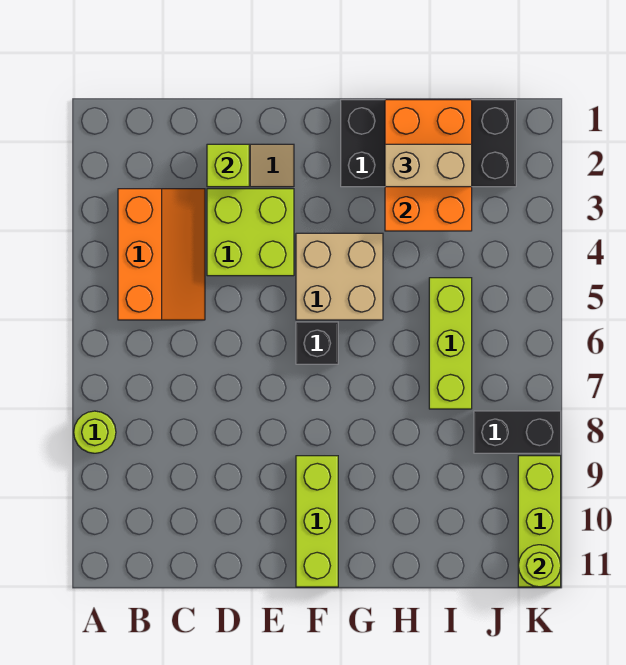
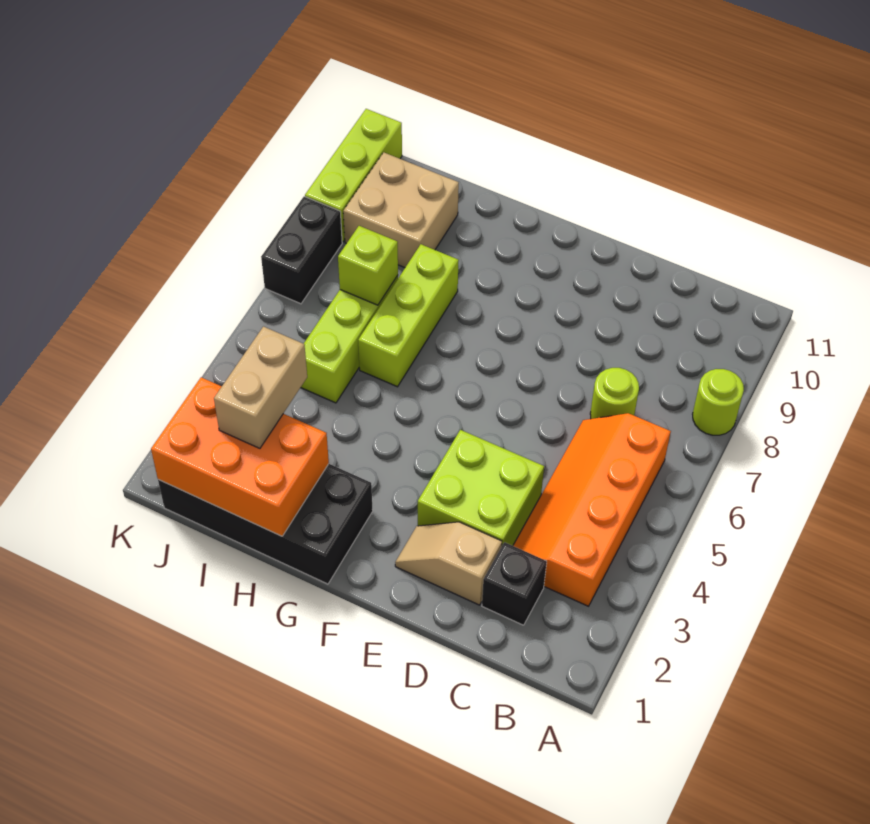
orange slope B3:C5 level 1 top B -> orange slope B3:C6 level 1 top B
lime brick D2 level 2 -> lime brick I7 level 2
tan brick F4:G5 level 1 -> tan brick I9:J10 level 1
black brick F6 level 1 -> black brick C2 level 1
lime brick F9:F11 level 1 -> lime brick H6:H8 level 1
orange brick H1:I3 level 2 -> orange brick H1:J2 level 2
tan brick H2:I2 level 3 -> tan brick I2:I3 level 3
black brick J8:K8 level 1 -> black brick K7:K8 level 1
lime round brick K11 level 2 -> lime round brick C7 level 1

